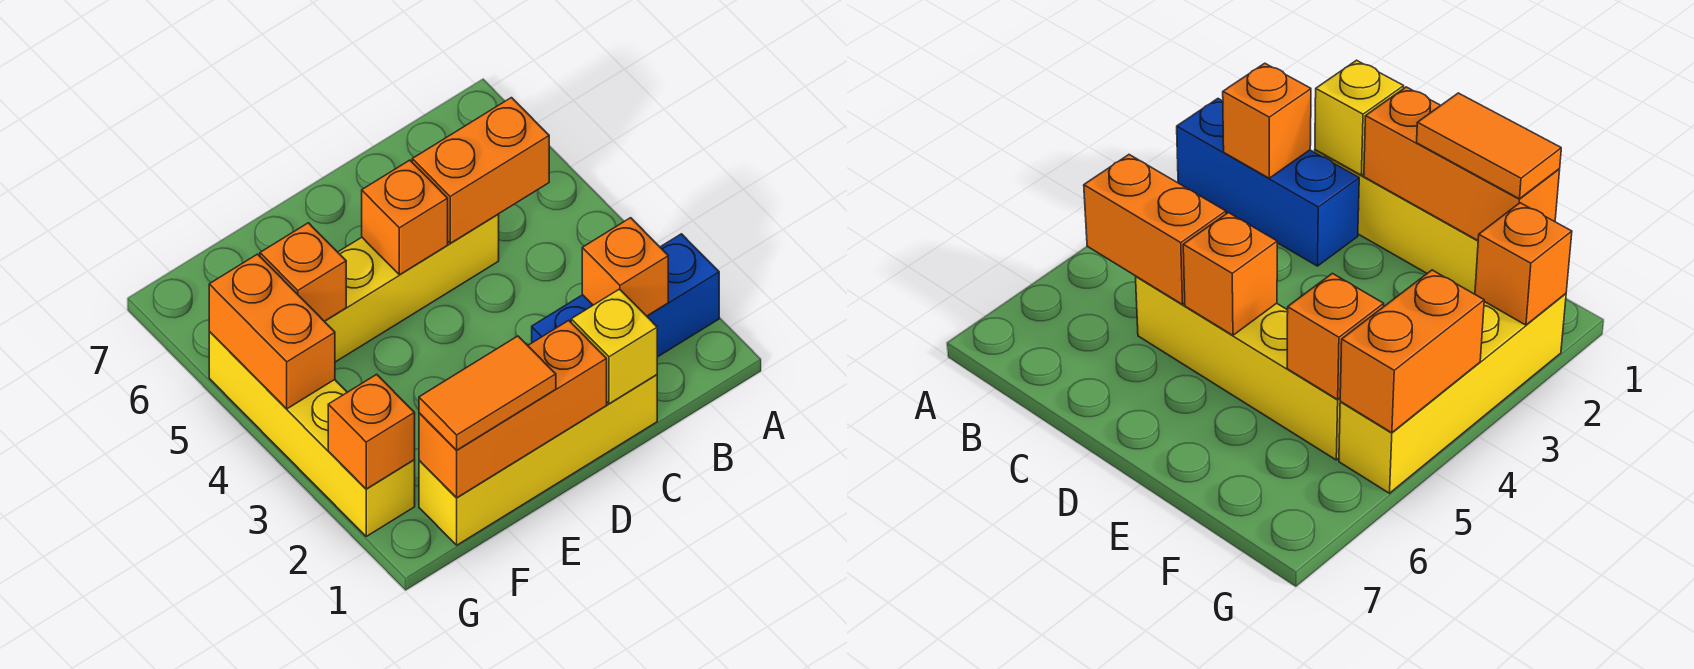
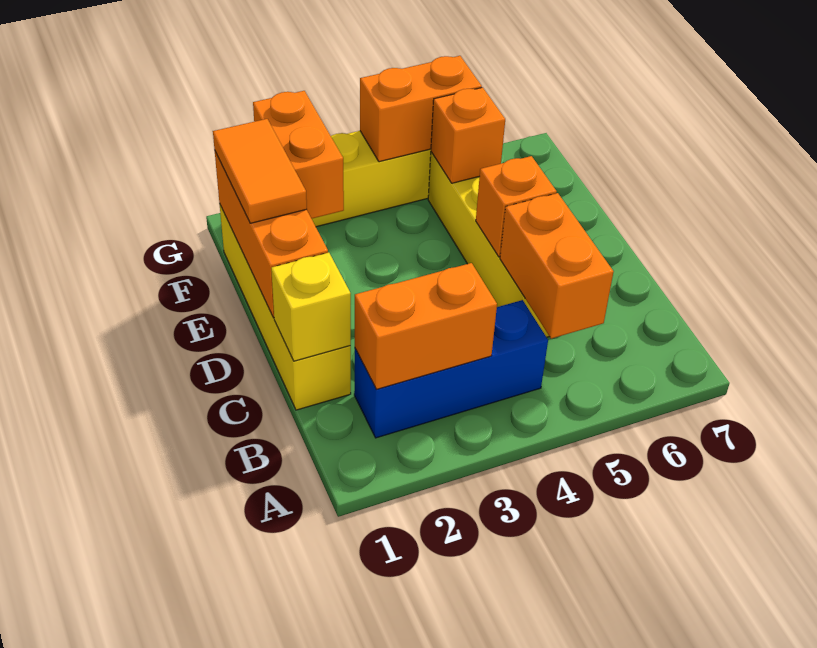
blue brick A2:C2 level 1 -> blue brick B2:B4 level 1
orange brick B2 level 2 -> orange brick B2:B3 level 2
orange brick G2 level 2 -> orange brick F2:G2 level 2

